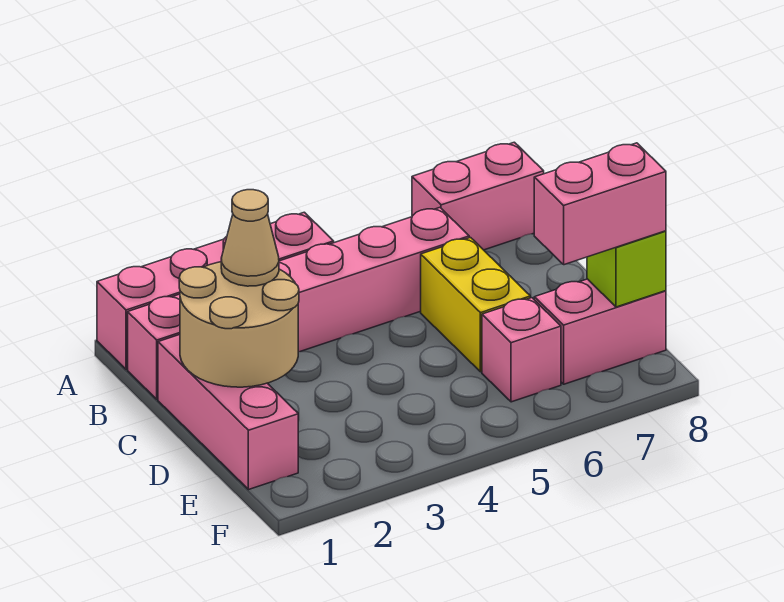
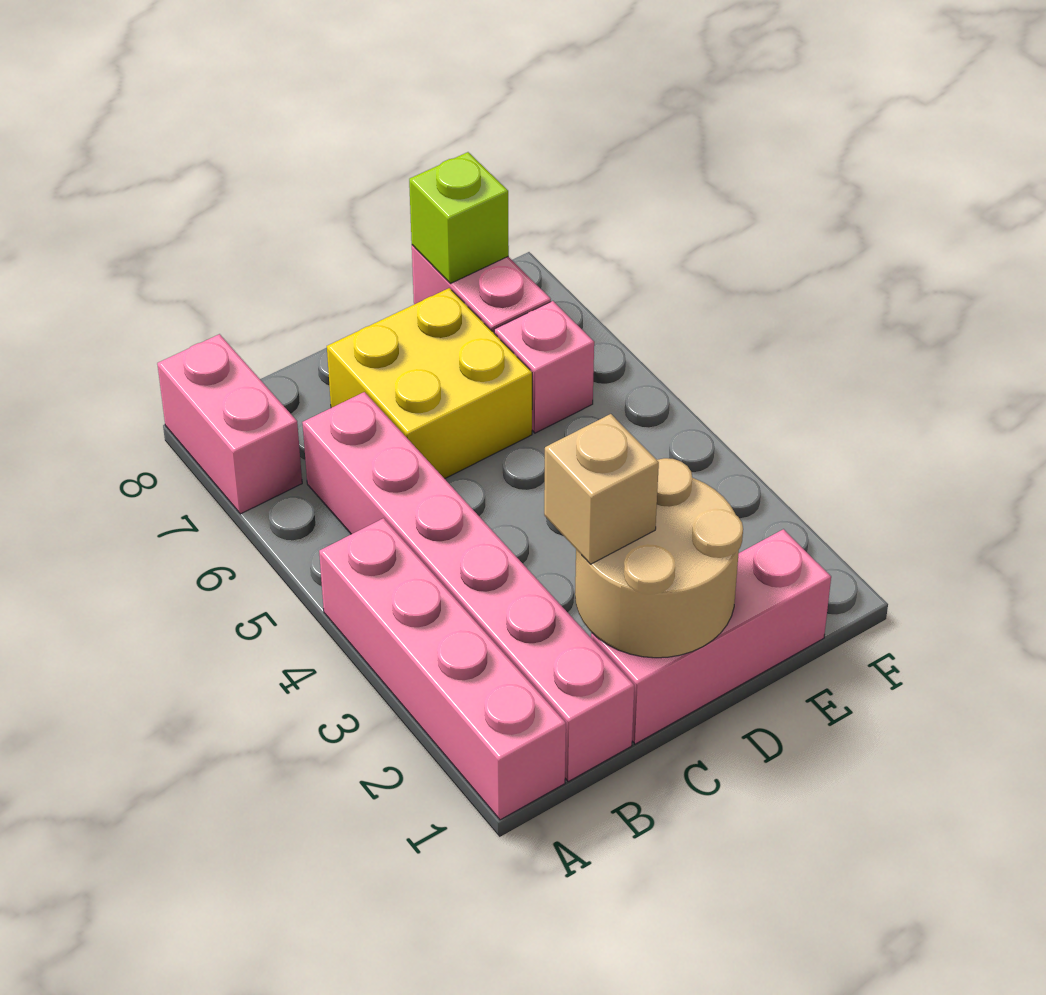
tan cone C2 level 3 -> tan brick C2 level 3
yellow brick C6:D6 level 1 -> yellow brick C6:D7 level 1
pink brick E7:E8 level 3 -> none

